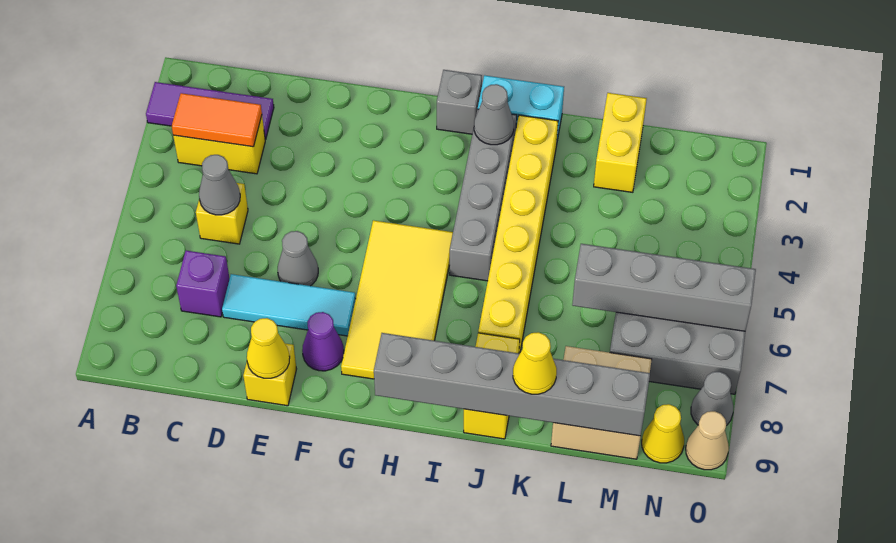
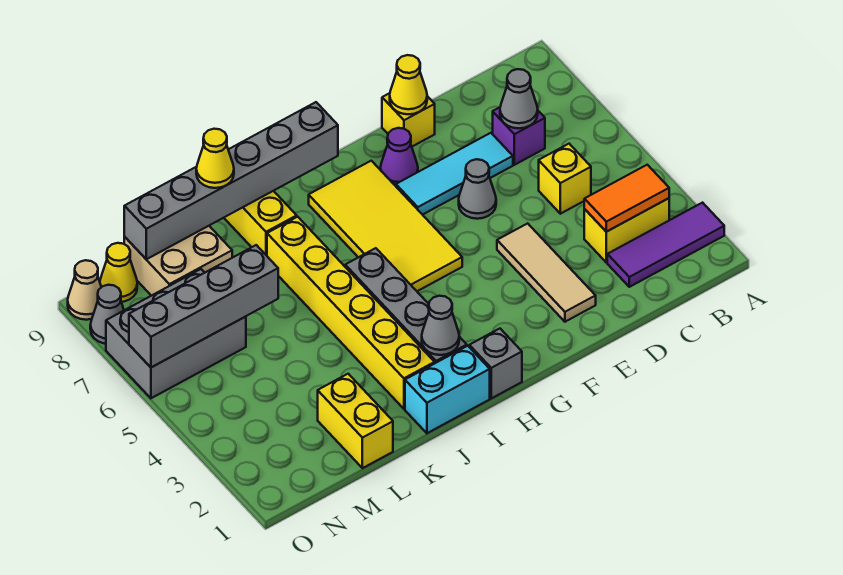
grey cone C5 level 2 -> grey cone C7 level 2
none -> tan tile E2:E4 level 1

